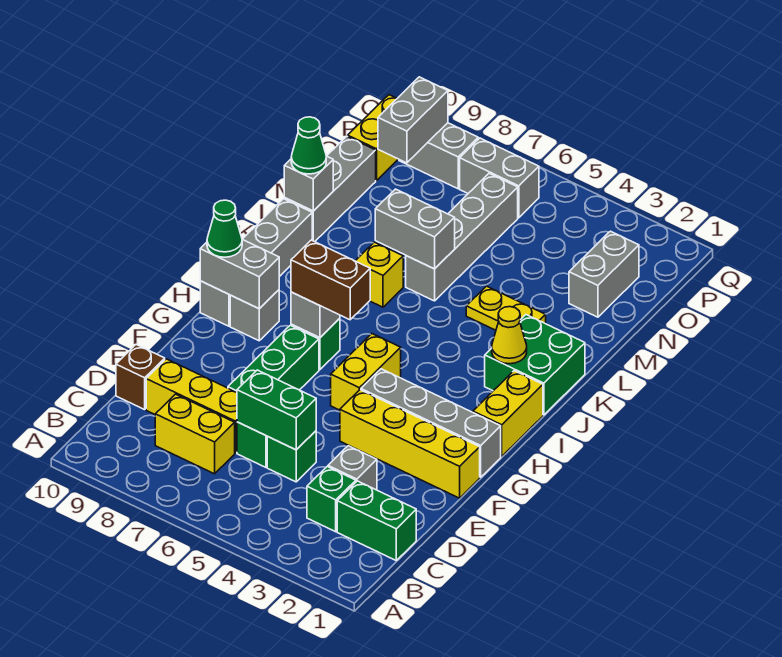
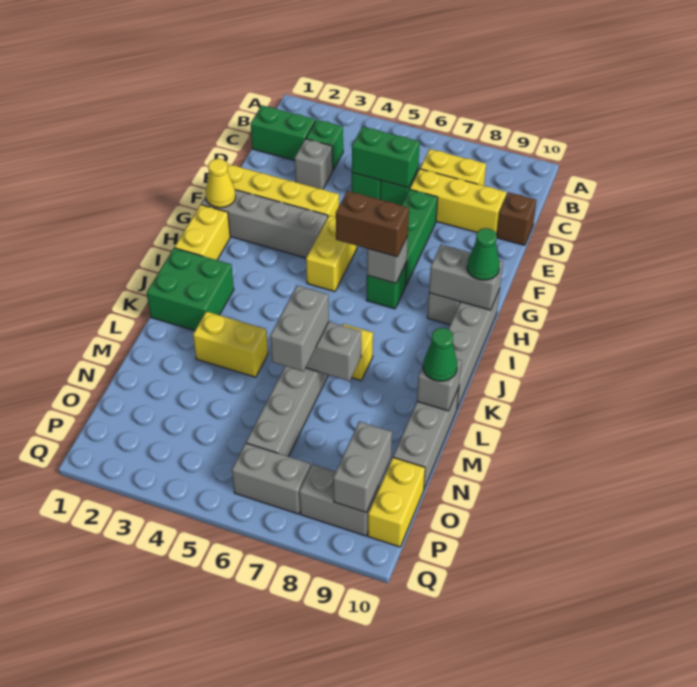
yellow cone J2 level 2 -> yellow cone G1 level 2
yellow plate L3:L4 level 1 -> yellow brick L3:L4 level 1
grey brick N2:O2 level 1 -> grey brick L6:M6 level 3

